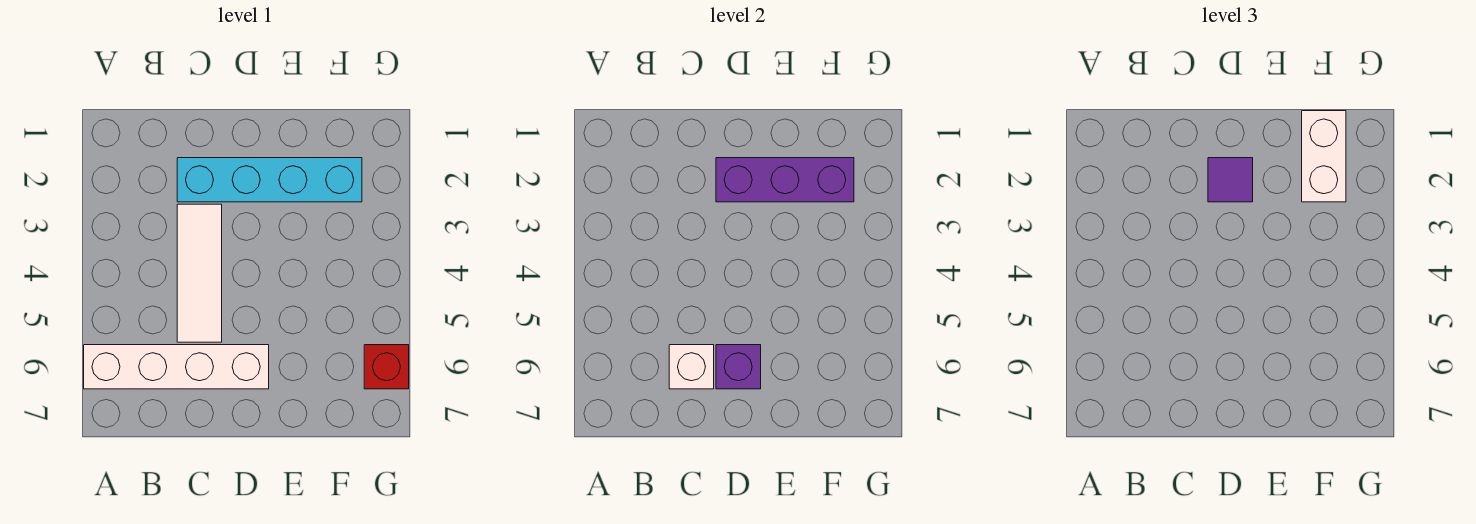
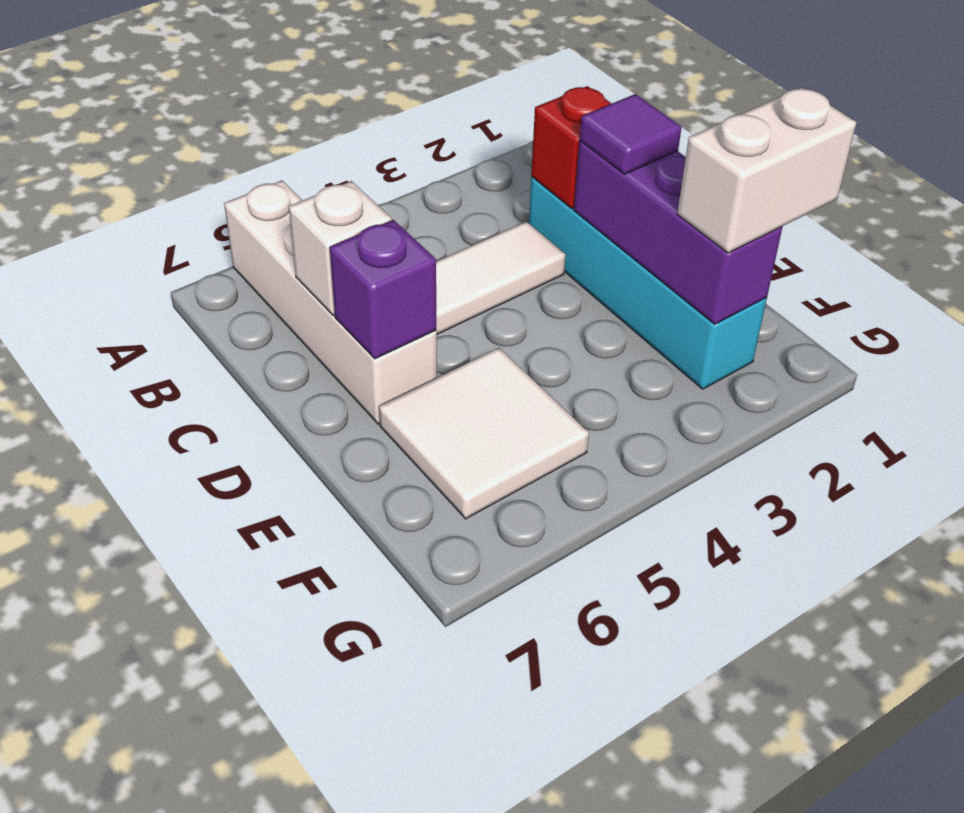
none -> white tile E5:F6 level 1
red brick G6 level 1 -> red brick C2 level 2

